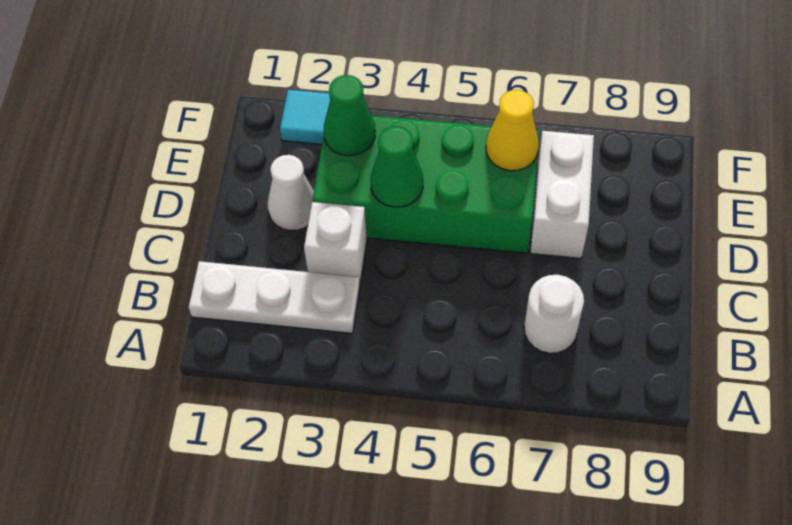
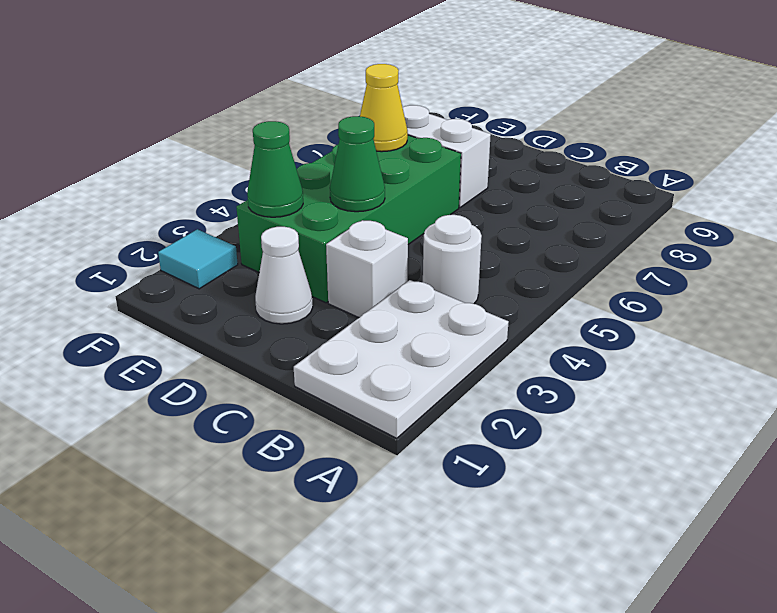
white plate B1:B3 level 1 -> white plate A1:B3 level 1
white round brick B7 level 1 -> white round brick B4 level 1

